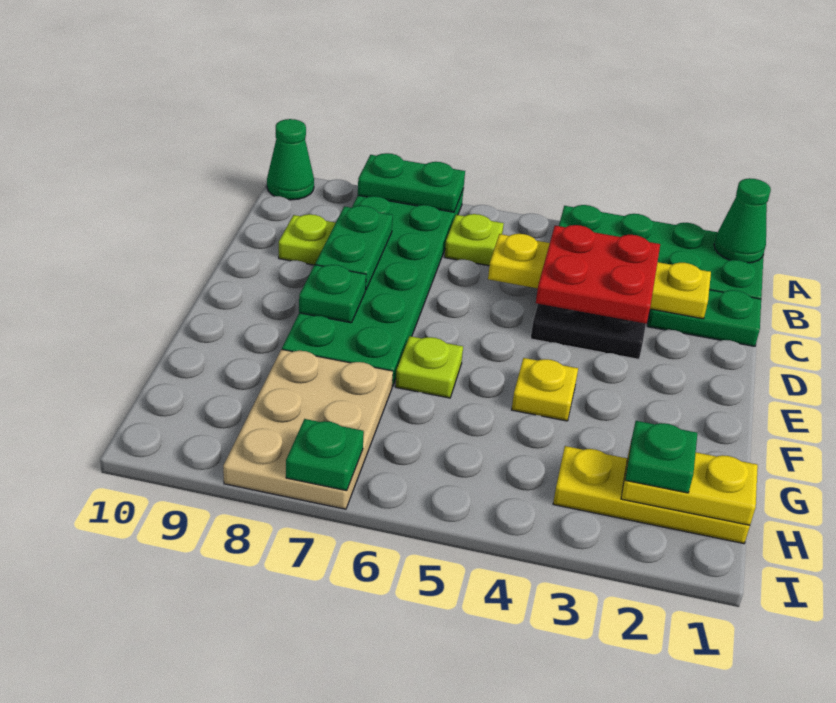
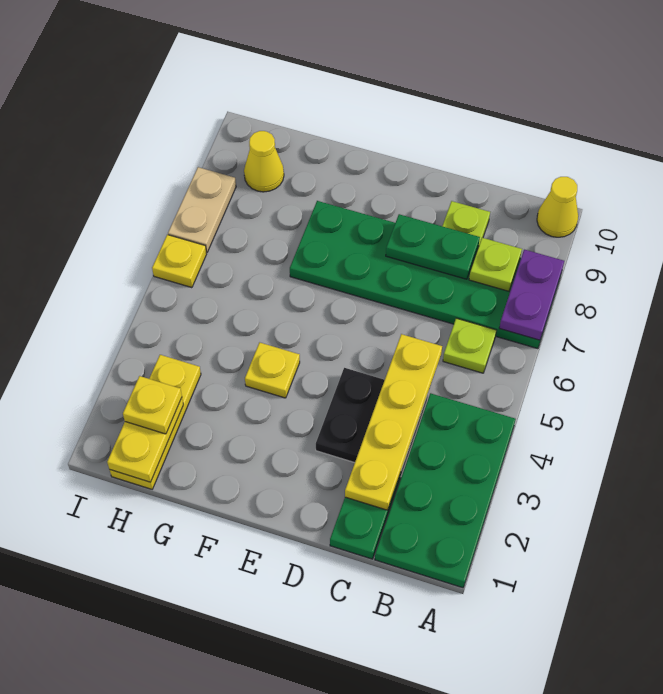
green cone A1 level 2 -> none
green plate A7:A8 level 2 -> purple plate A7:A8 level 2
green cone A10 level 1 -> yellow cone A10 level 1
red plate C3:D4 level 3 -> none
green plate E8 level 2 -> none
lime plate F6 level 1 -> lime plate B8 level 2
tan plate G7:I8 level 1 -> tan plate I7:I8 level 1
green plate H2 level 3 -> yellow plate H2 level 3
none -> yellow cone H9 level 1
none -> yellow plate I6 level 1
green plate I7 level 2 -> none

